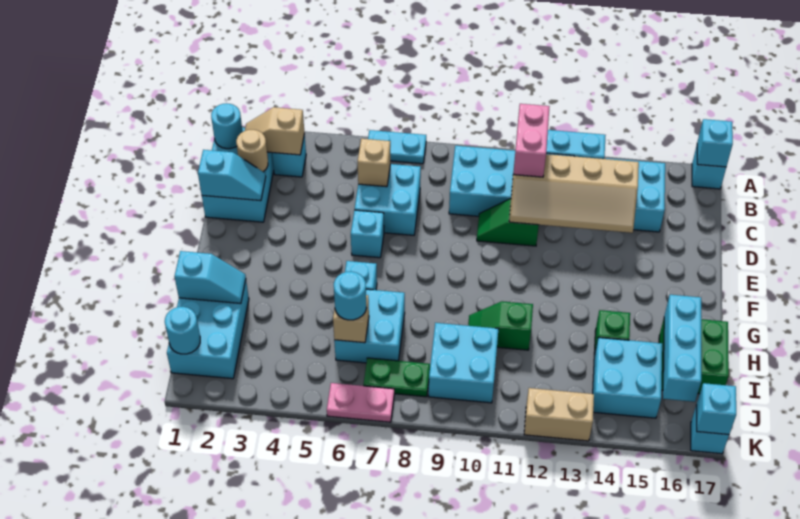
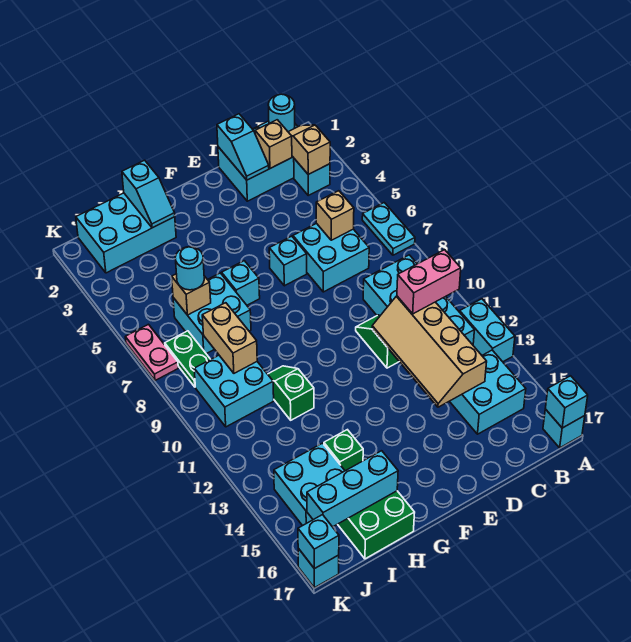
tan round brick C2 level 2 -> tan brick C2 level 2
cyan round brick J1 level 2 -> none
tan brick K12:K13 level 1 -> tan brick I8:I9 level 2

